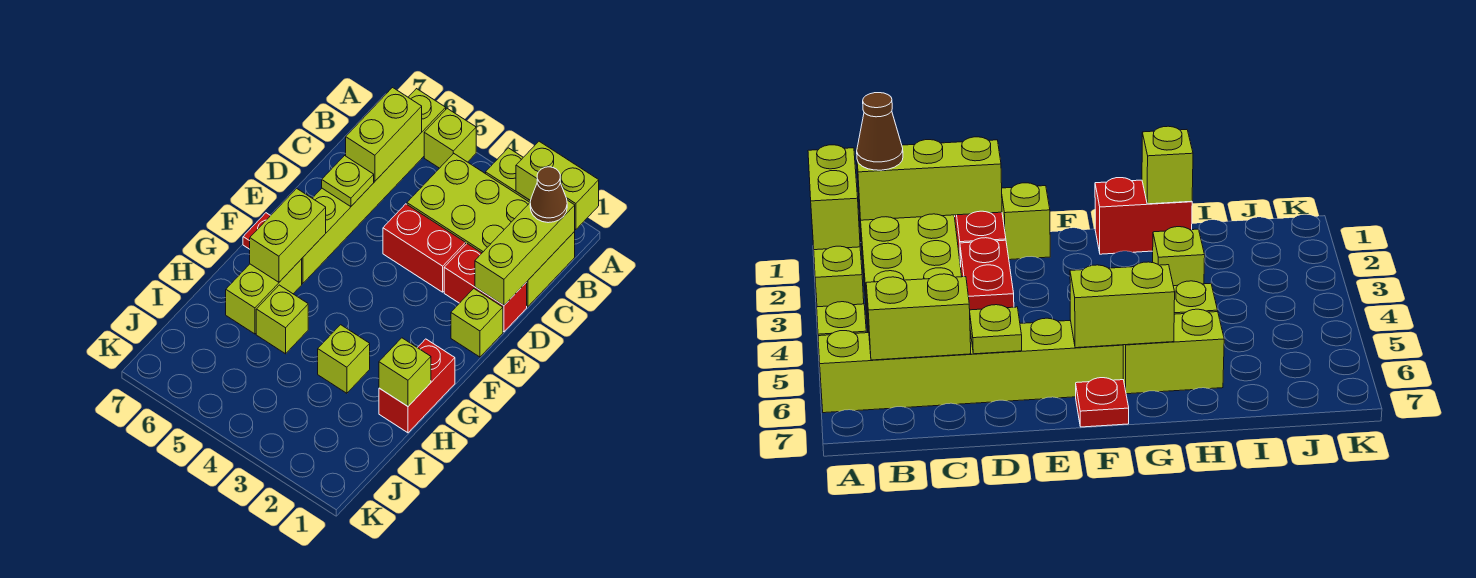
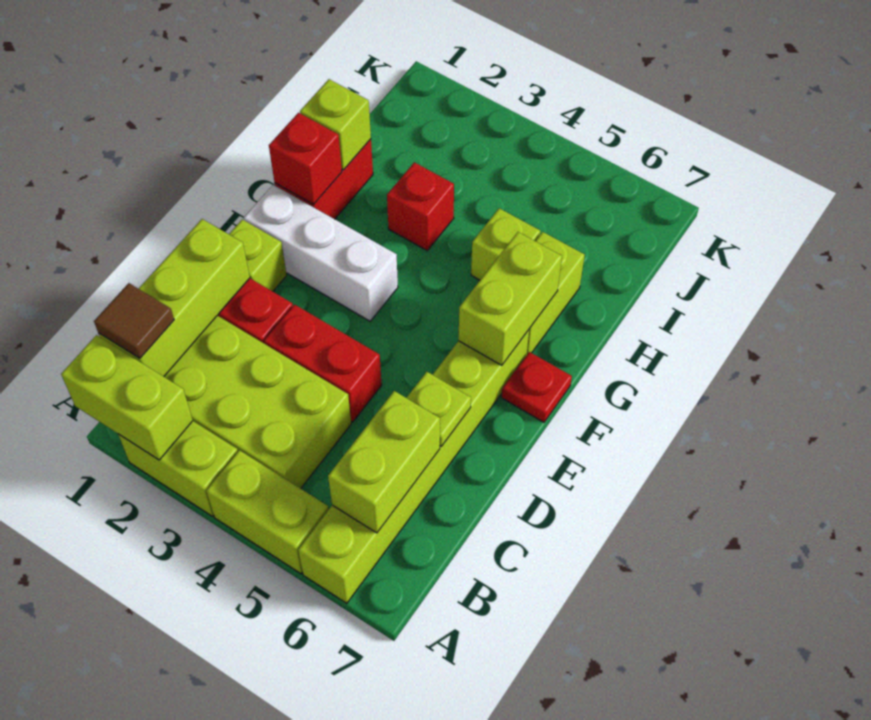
lime brick A5 level 1 -> lime brick A4:A5 level 1
brown cone B1 level 3 -> brown tile B1 level 3
none -> white brick F1:F3 level 1
none -> red brick G1 level 2
lime brick H3 level 1 -> red brick H3 level 1

